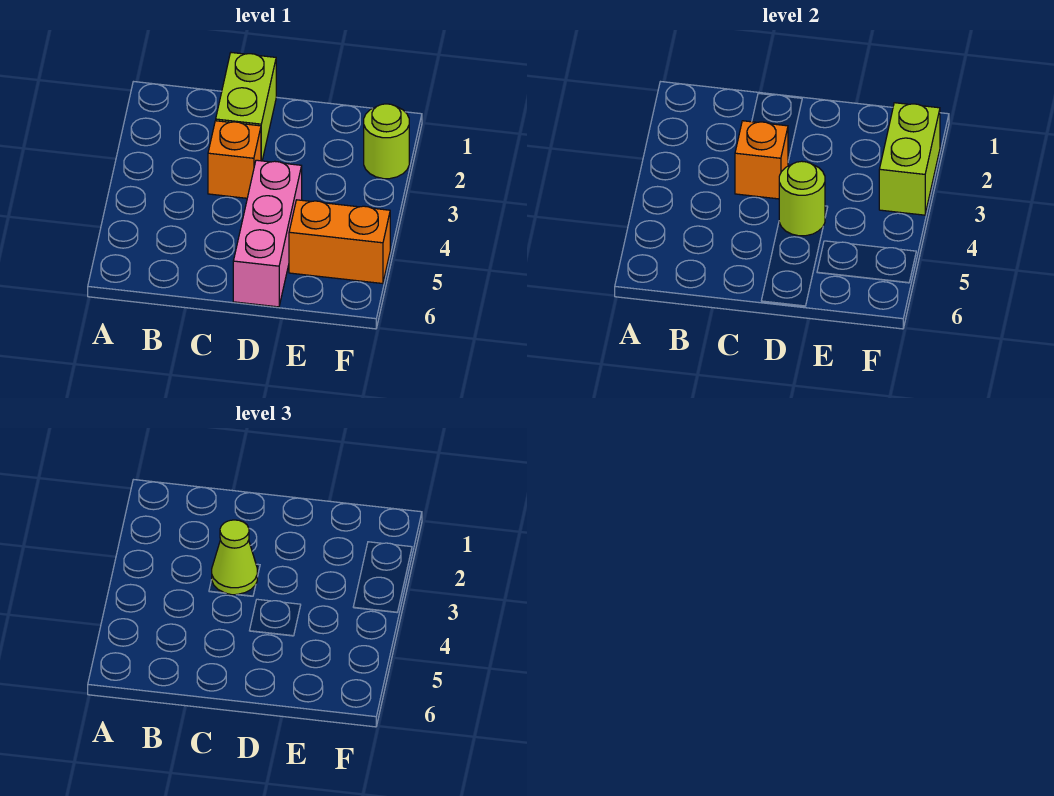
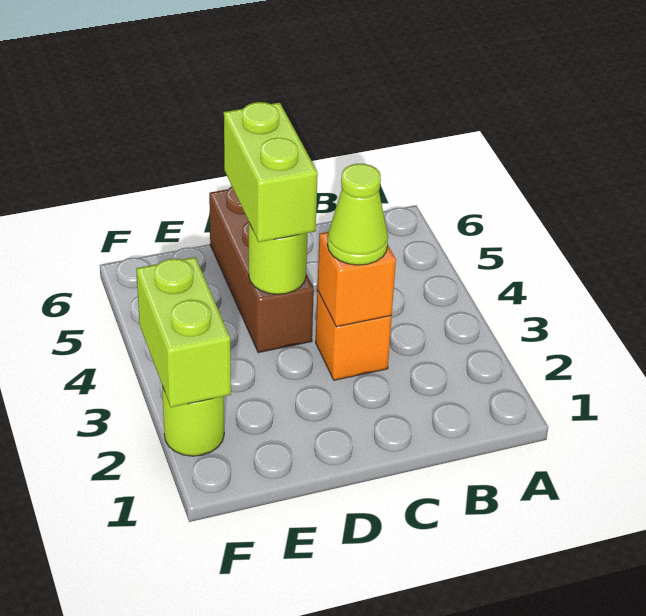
lime brick C1:C2 level 1 -> lime brick D4:D5 level 3
pink brick D4:D6 level 1 -> brown brick D4:D6 level 1
orange brick E5:F5 level 1 -> none

